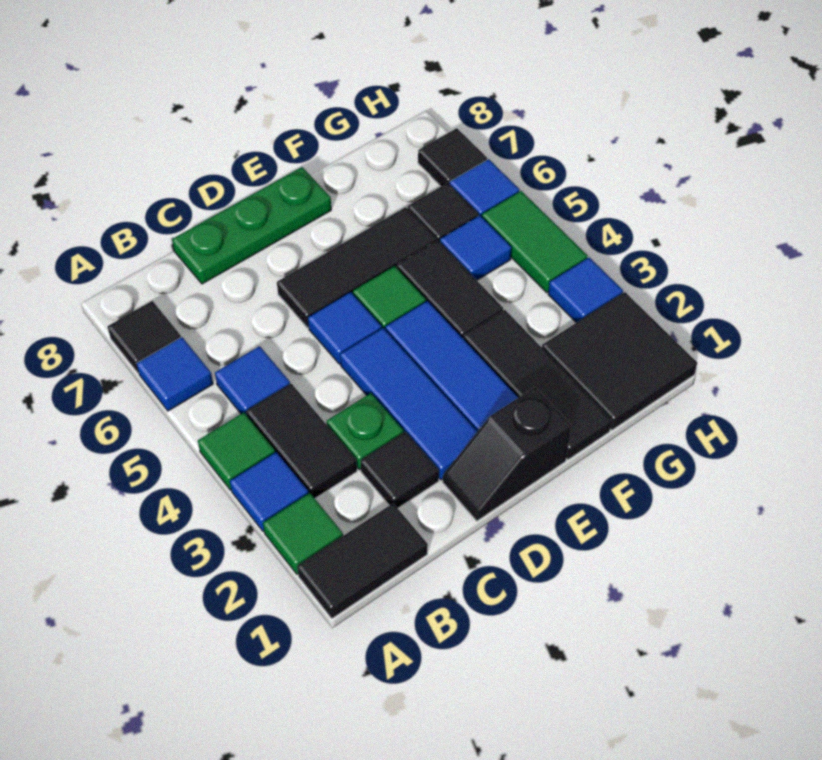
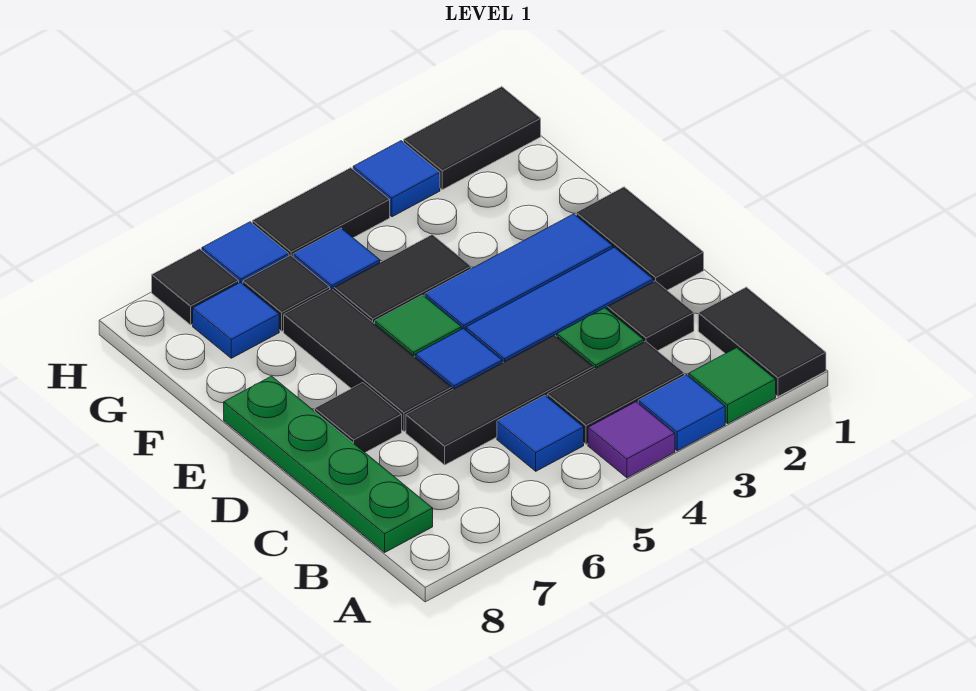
green tile A4 level 1 -> purple tile A4 level 1
blue tile A6 level 1 -> blue tile G7 level 1
black tile A7 level 1 -> black tile D7 level 1
green plate C8:E8 level 1 -> green plate B8:E8 level 1
black slope D1:E1 level 1 top E -> black tile D1:E1 level 1
black tile F1:F3 level 1 -> black tile C4:C6 level 1
black tile G1:H2 level 1 -> black tile H1:H2 level 1
green tile H4:H5 level 1 -> black tile H4:H5 level 1

